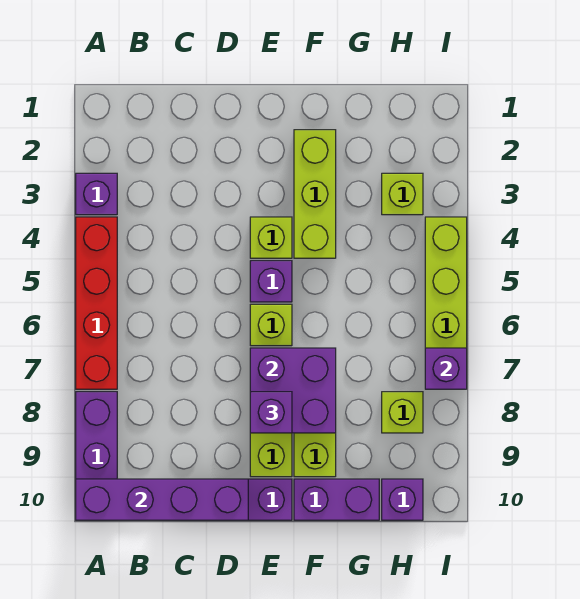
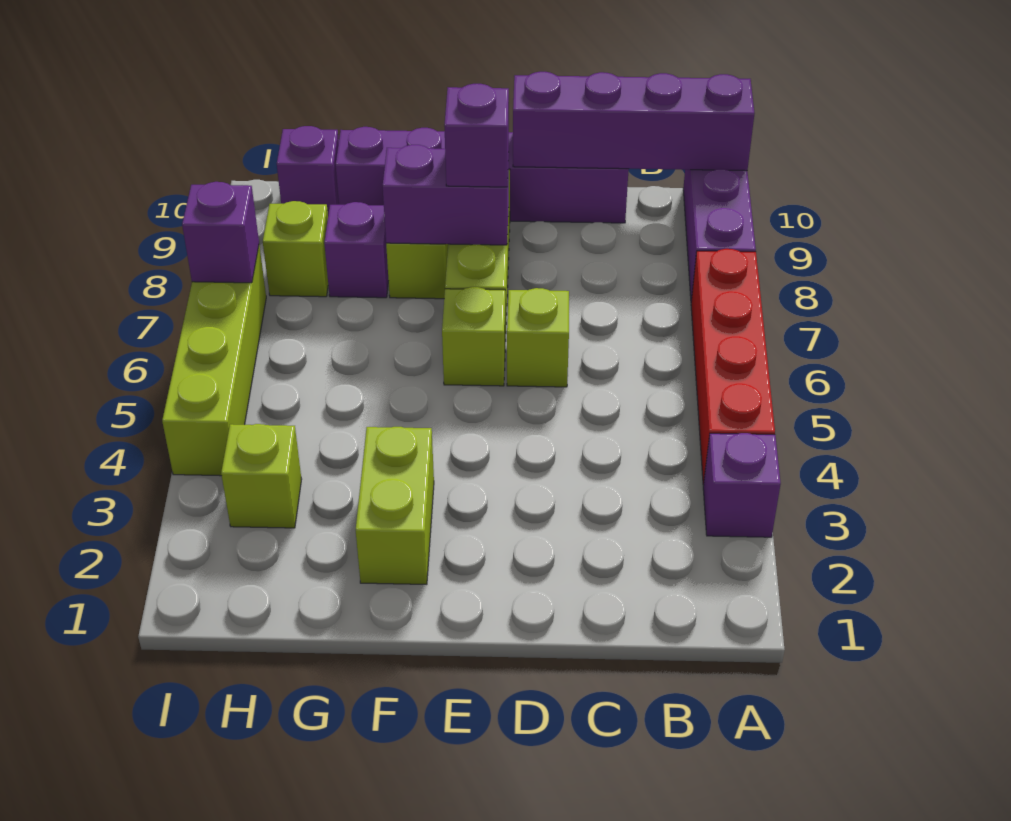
lime brick E4 level 1 -> lime brick D6 level 1
purple brick E5 level 1 -> purple brick G8 level 1
purple brick E7:F8 level 2 -> purple brick E8:F8 level 2
lime brick F2:F4 level 1 -> lime brick F2:F3 level 1

